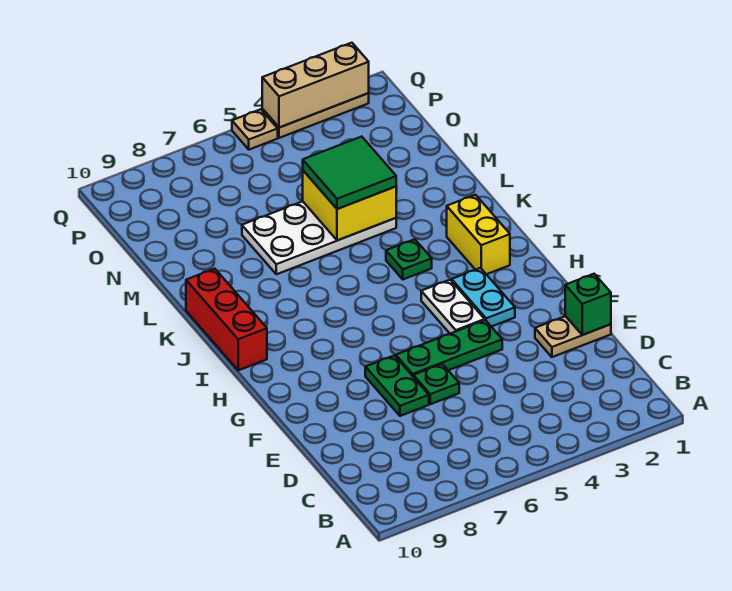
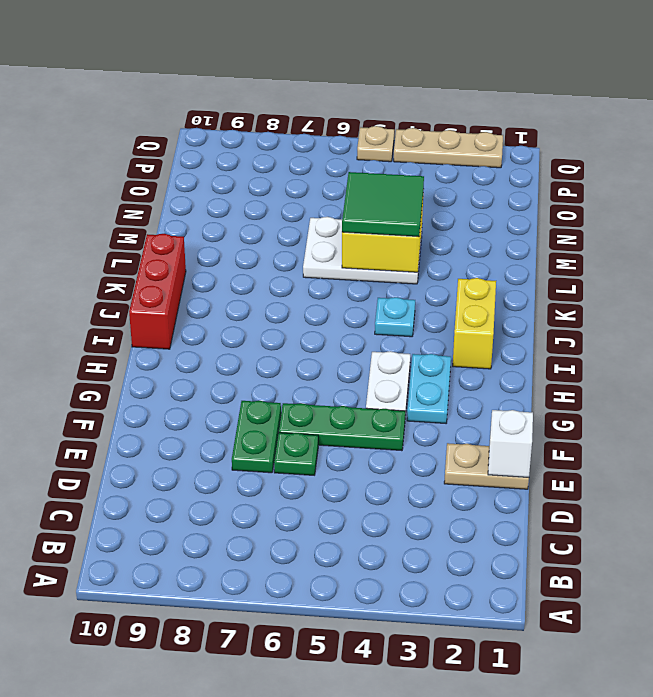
green brick E1 level 2 -> white brick E1 level 2
green plate J4 level 1 -> cyan plate J4 level 1
white plate L4:M7 level 1 -> white plate L4:M6 level 1
tan brick Q2:Q4 level 2 -> none

